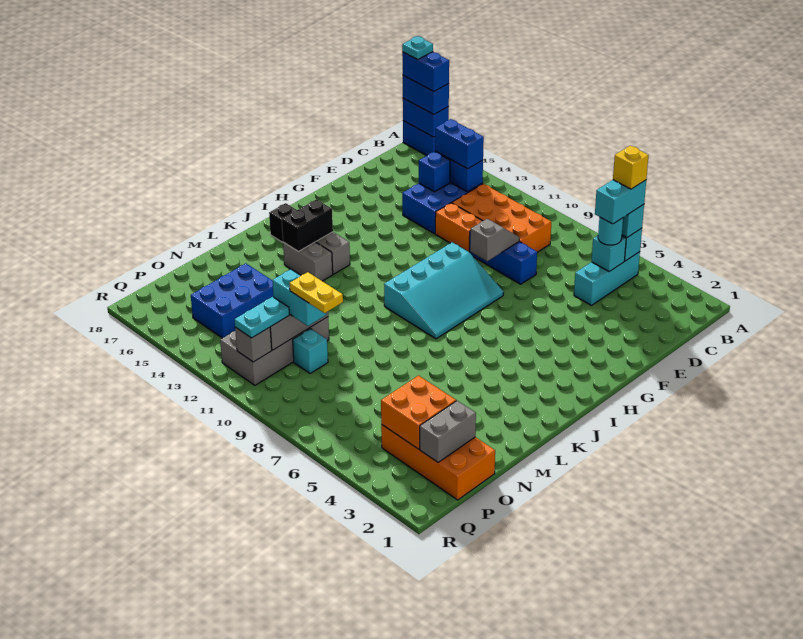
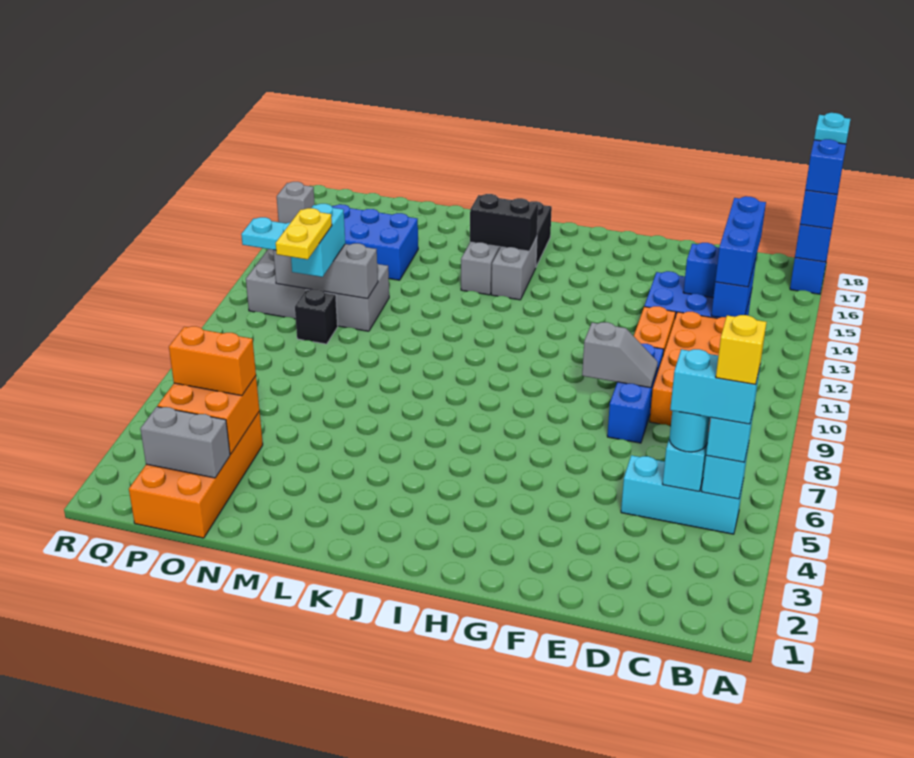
blue brick C13:C14 level 3 -> blue brick C13:C15 level 3
cyan slope G8:J10 level 1 top 10 -> none
none -> orange brick O4:P4 level 3
cyan brick O10 level 1 -> black brick O10 level 1
grey brick Q11 level 2 -> grey brick R16 level 1

